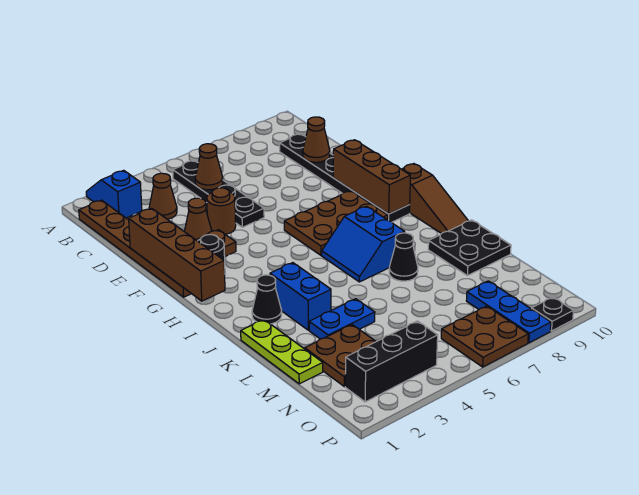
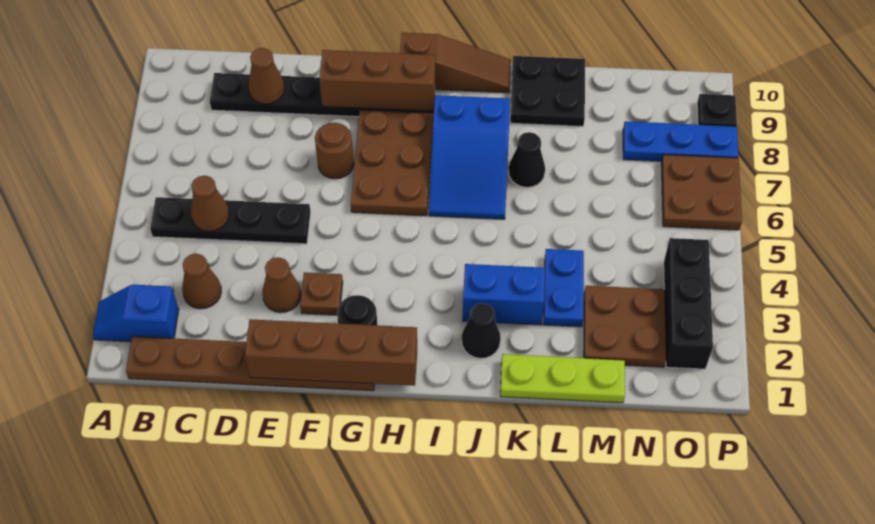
brown round brick E4 level 1 -> brown round brick F7 level 1
blue slope I6:J7 level 1 top 7 -> blue slope I6:J8 level 1 top 8

